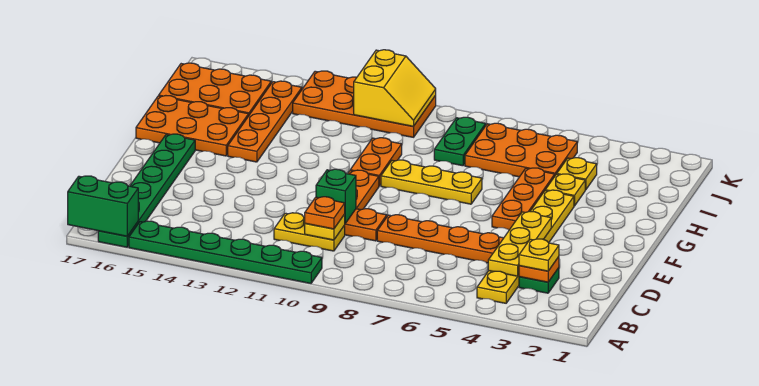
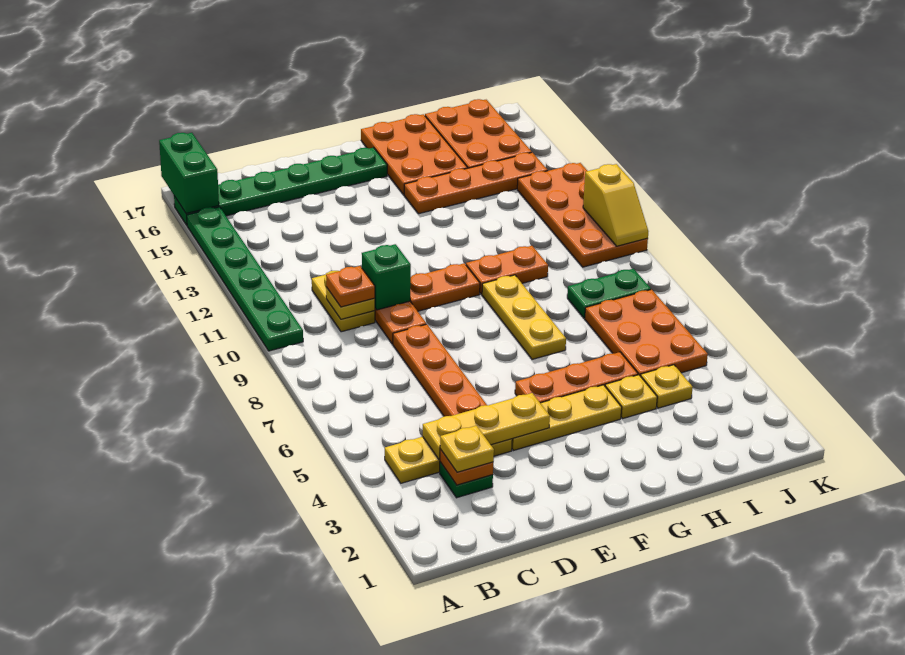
yellow slope J10:K11 level 2 top 11 -> yellow slope K10:K11 level 2 top 11

